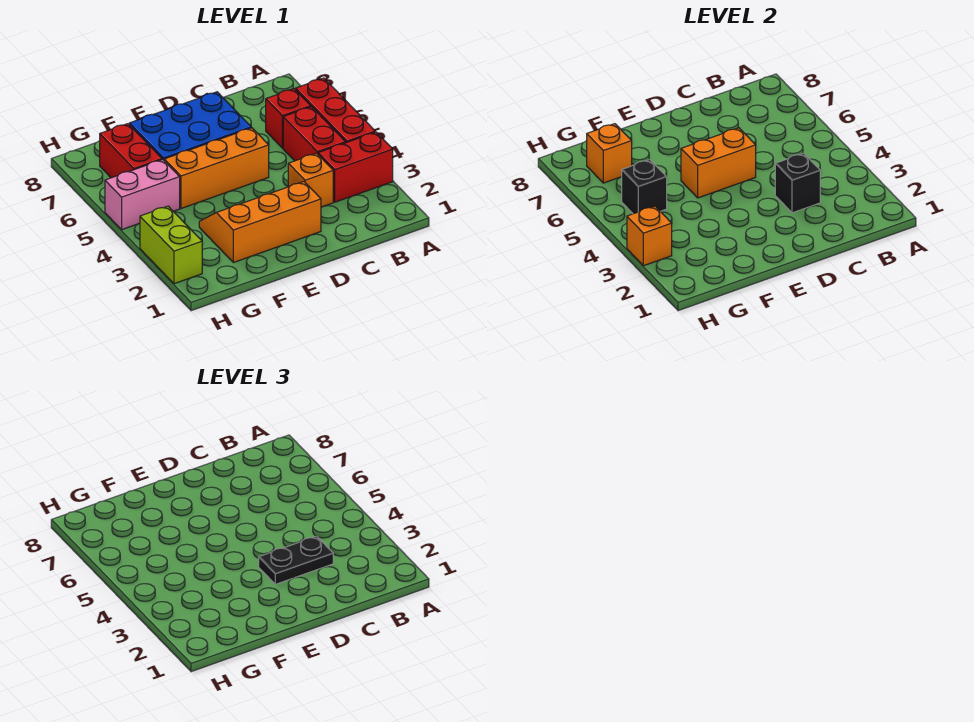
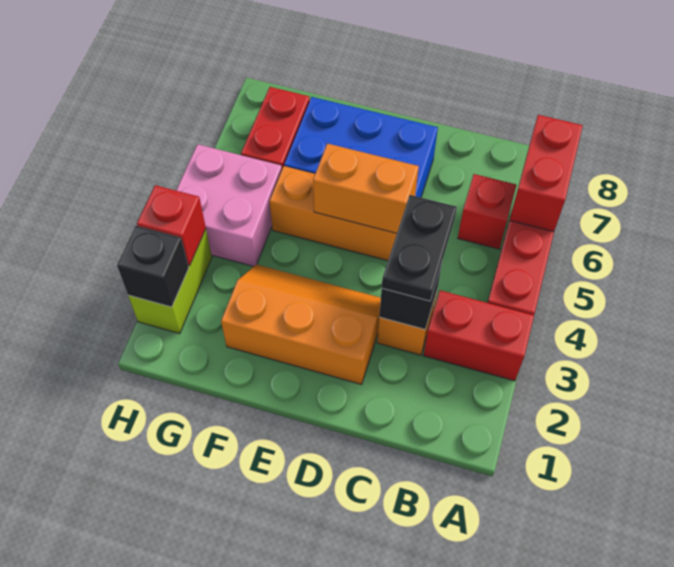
red brick B4:B5 level 1 -> red brick A6:A7 level 2
black plate C3:D3 level 3 -> black plate C3:C4 level 3
pink brick G5:H5 level 1 -> pink brick G4:H5 level 1
black brick G5 level 2 -> black brick H2 level 2
orange brick G7 level 2 -> none
orange brick H3 level 2 -> red brick H3 level 2

